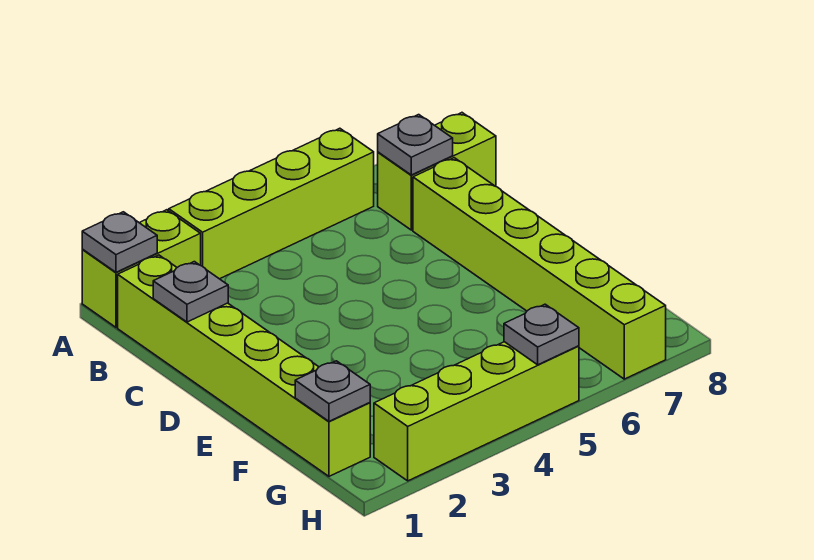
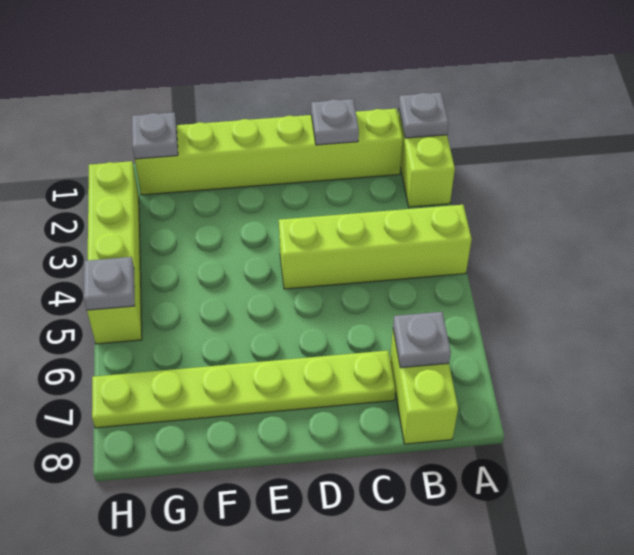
lime brick A3:A6 level 1 -> lime brick A4:D4 level 1
lime brick C7:H7 level 1 -> lime plate C7:H7 level 1

